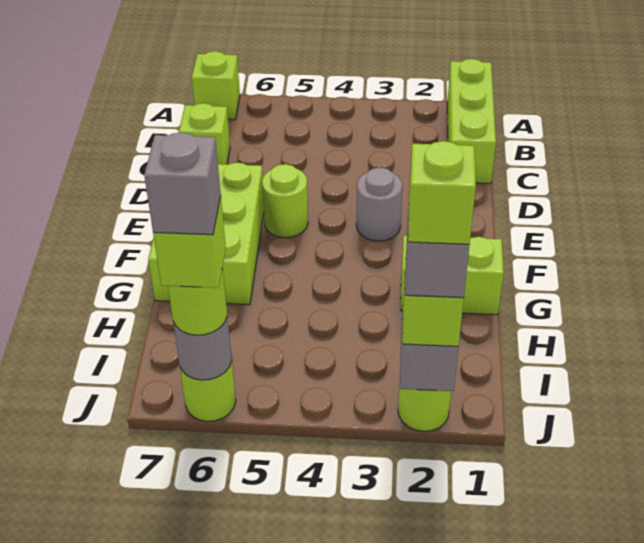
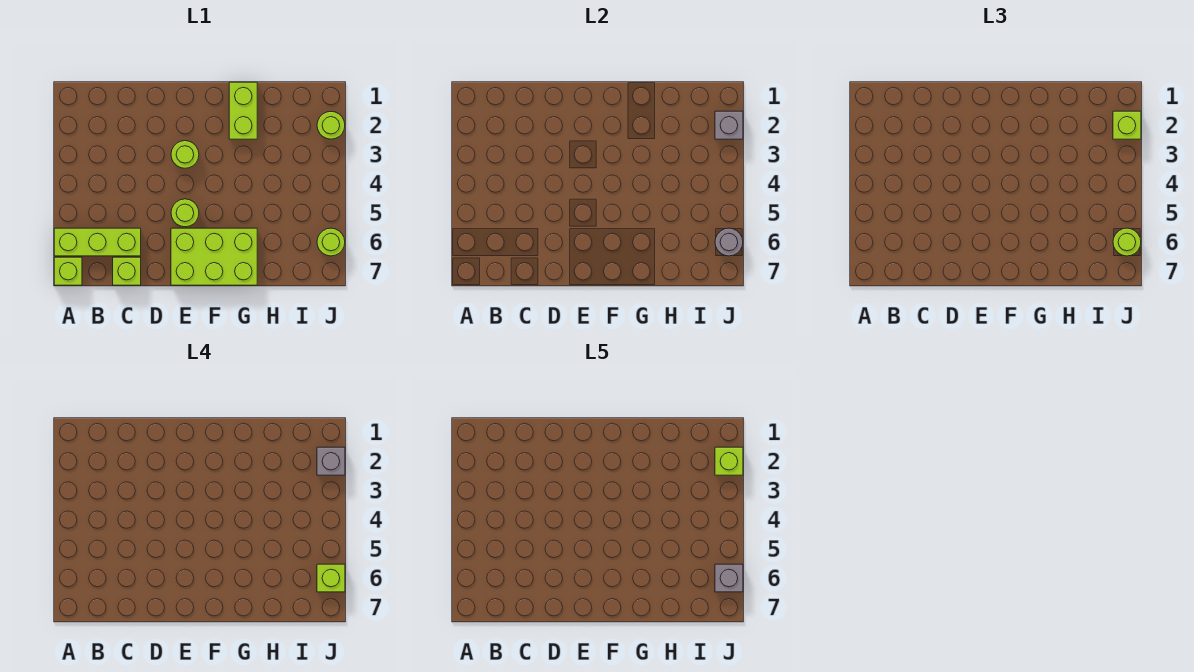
lime brick A1:C1 level 1 -> lime brick A6:C6 level 1
grey round brick E3 level 1 -> lime round brick E3 level 1

